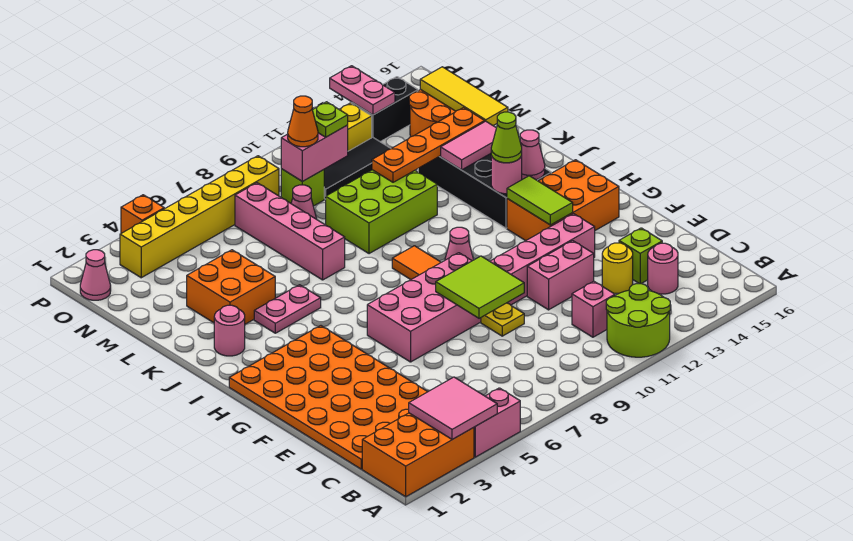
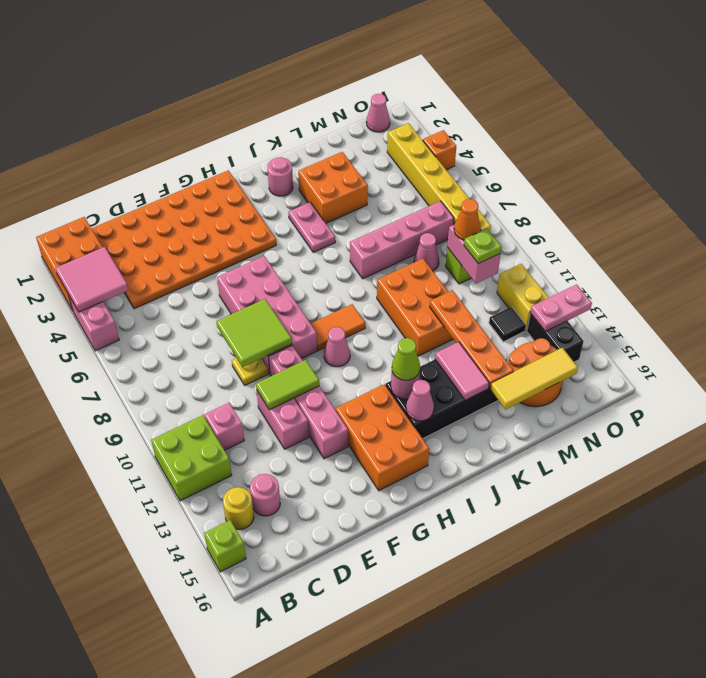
lime round brick A11:B12 level 1 -> lime brick A11:B12 level 1
yellow round brick D13 level 1 -> yellow round brick B14 level 1
lime brick D14 level 1 -> lime brick A15 level 1
lime tile G13:H13 level 2 -> lime tile E11:F11 level 2
lime brick K9:L11 level 1 -> orange brick K9:L11 level 1
black tile N10:N12 level 1 -> black tile N12 level 1

